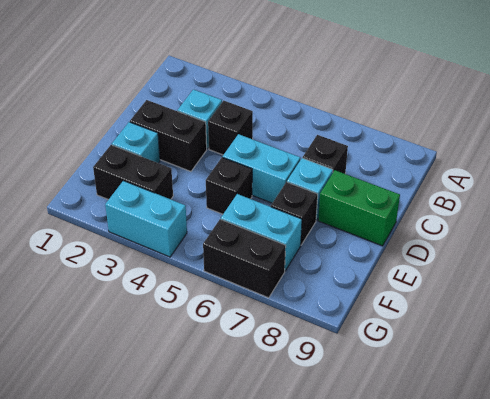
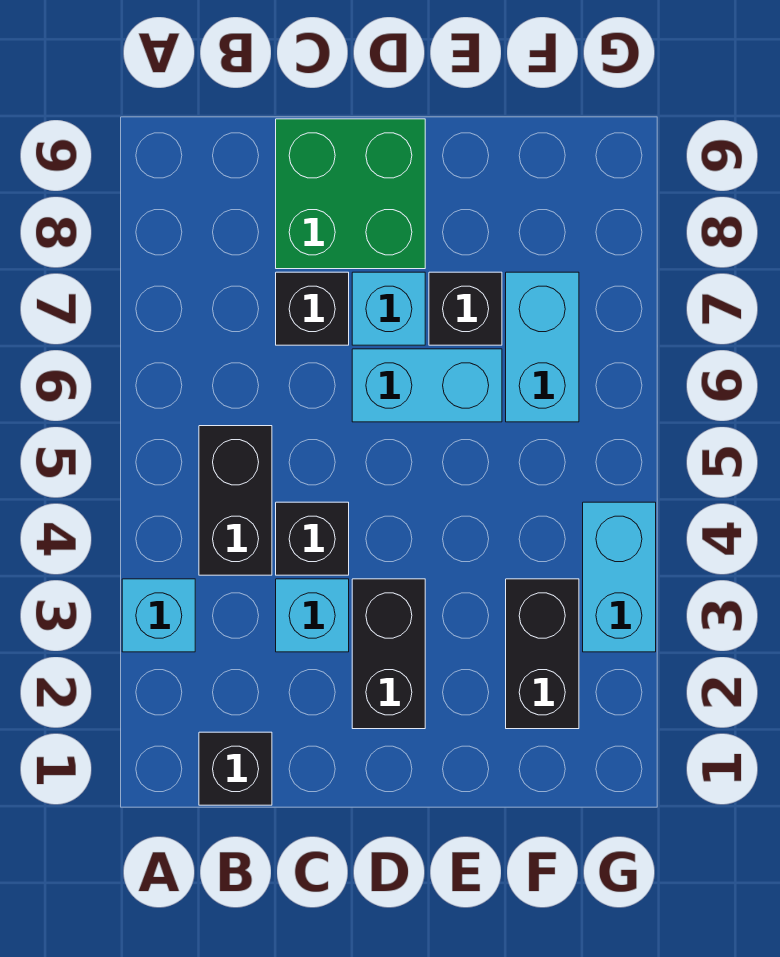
cyan brick D5:D6 level 1 -> cyan brick D6:E6 level 1
green brick D8:D9 level 1 -> green brick C8:D9 level 1
cyan brick E2 level 1 -> cyan brick A3 level 1
black brick E5 level 1 -> black brick B1 level 1
black brick G6:G7 level 1 -> black brick B4:B5 level 1

